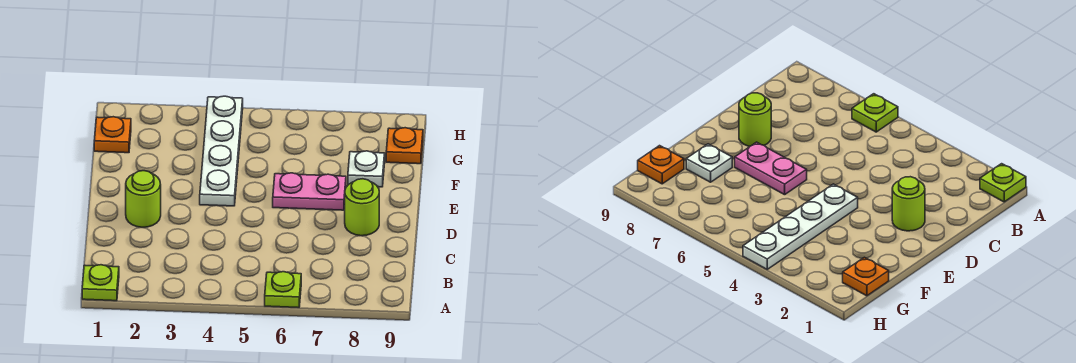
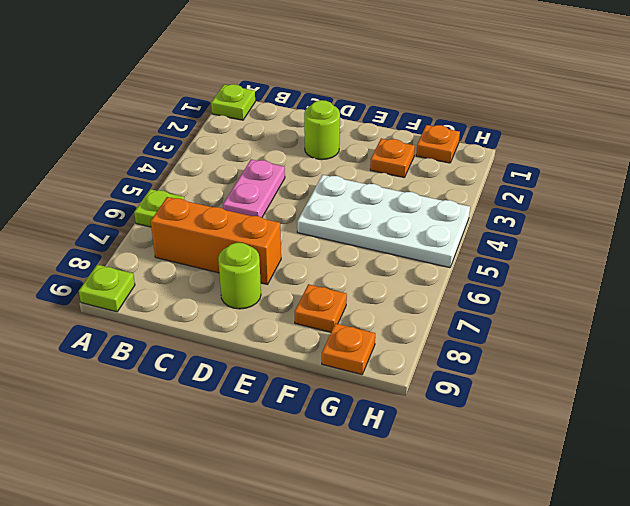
none -> lime plate A9 level 1
none -> orange brick B7:D7 level 1
white plate E4:H4 level 1 -> white plate E4:H5 level 1
pink plate E6:E7 level 1 -> pink plate C4:C5 level 1
none -> orange plate F2 level 1
white plate F8 level 1 -> orange plate F8 level 1

